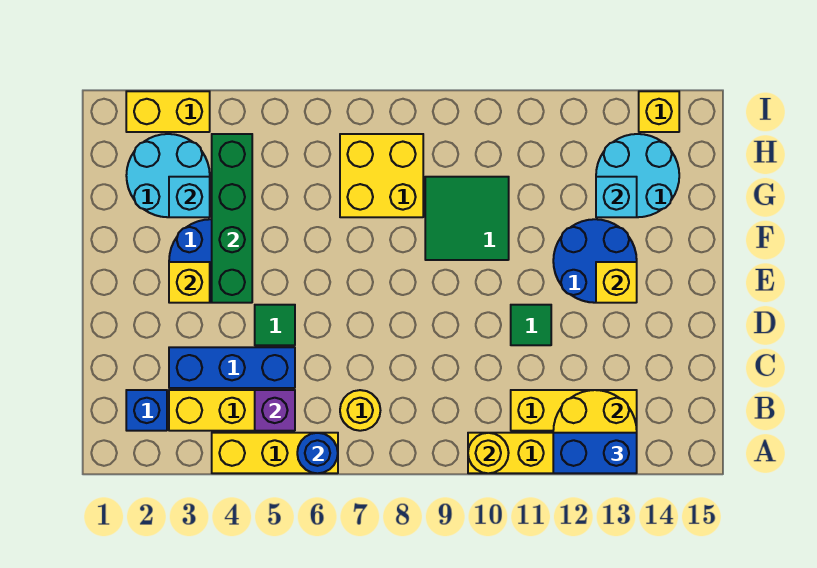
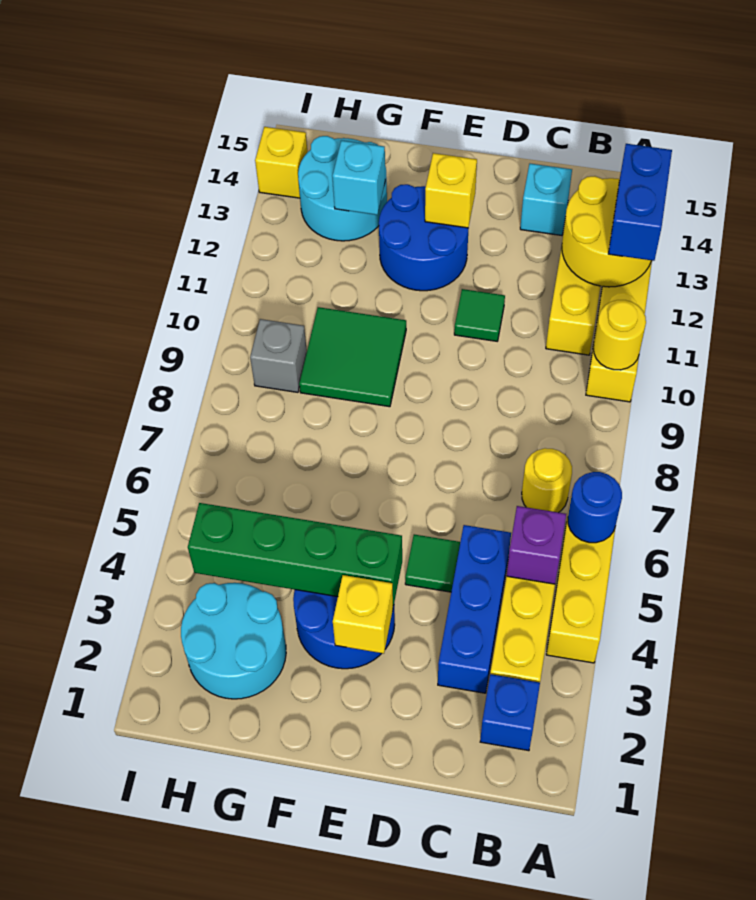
cyan brick G3 level 2 -> cyan brick C14 level 1
yellow brick G7:H8 level 1 -> none
none -> grey brick H9 level 1
yellow brick I2:I3 level 1 -> none

